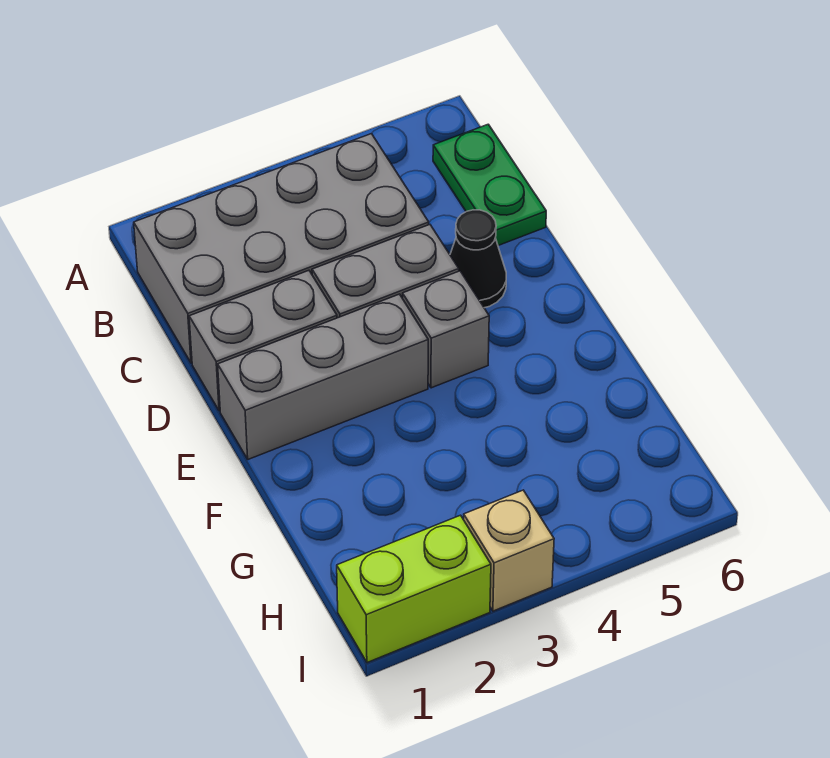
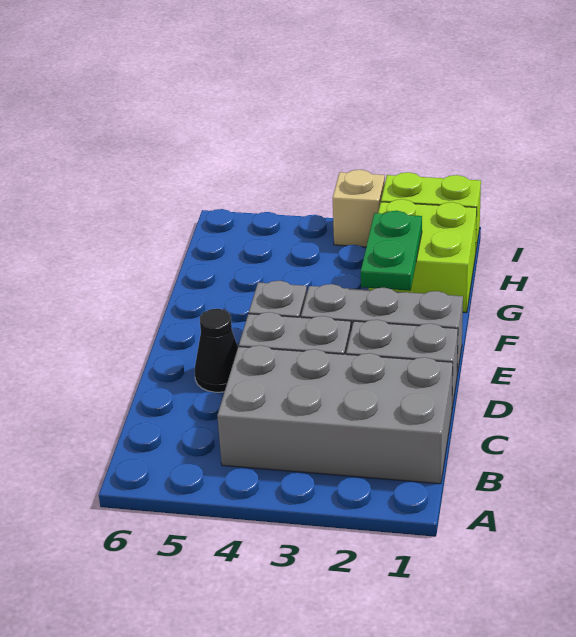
green plate B6:C6 level 1 -> green plate F2:G2 level 2
none -> lime brick G1:H2 level 1

